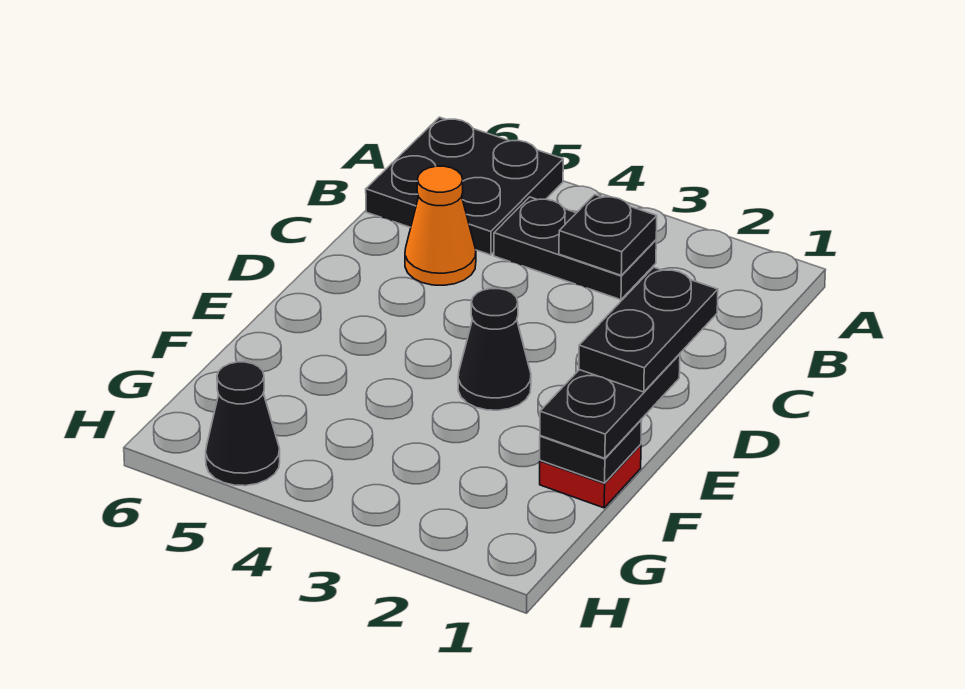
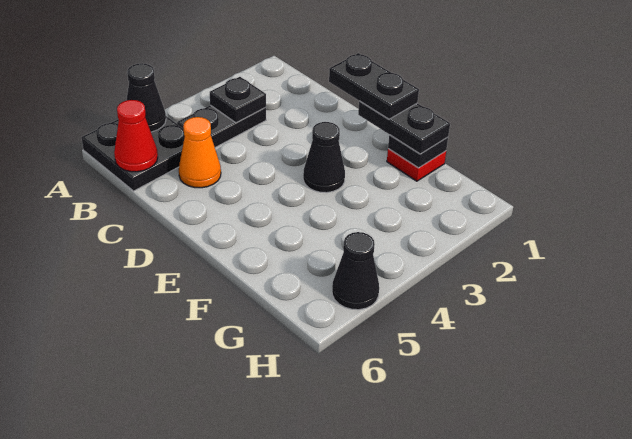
none -> black cone A5 level 2
none -> red cone B6 level 2

